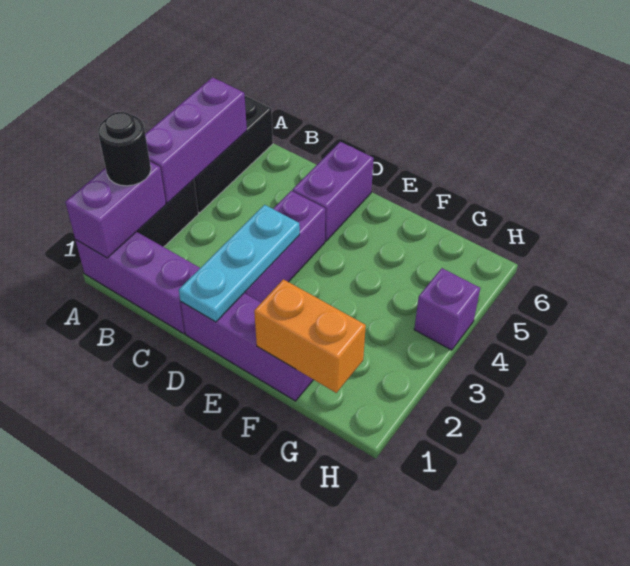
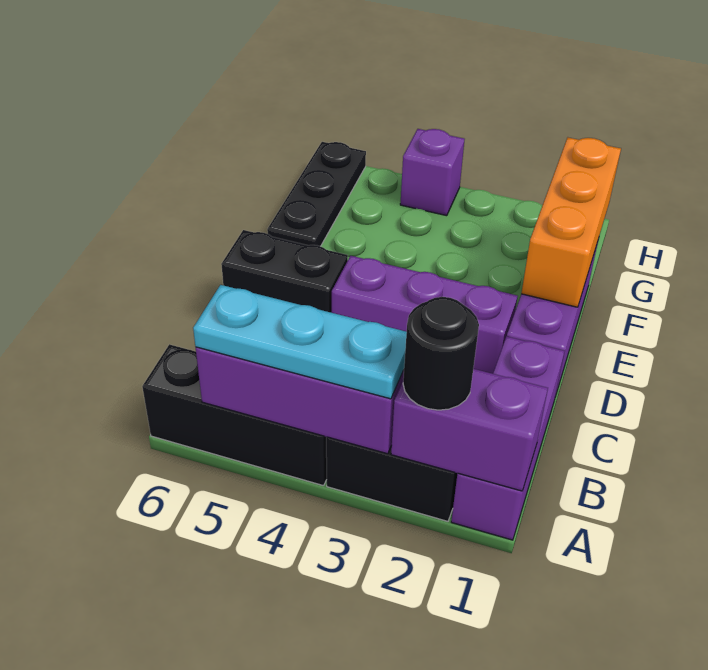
cyan plate D1:D3 level 2 -> cyan plate A3:A5 level 3
purple brick D5:D6 level 1 -> black brick D5:D6 level 1
orange brick F1:G1 level 2 -> orange brick E1:G1 level 2
none -> black plate F6:H6 level 1

